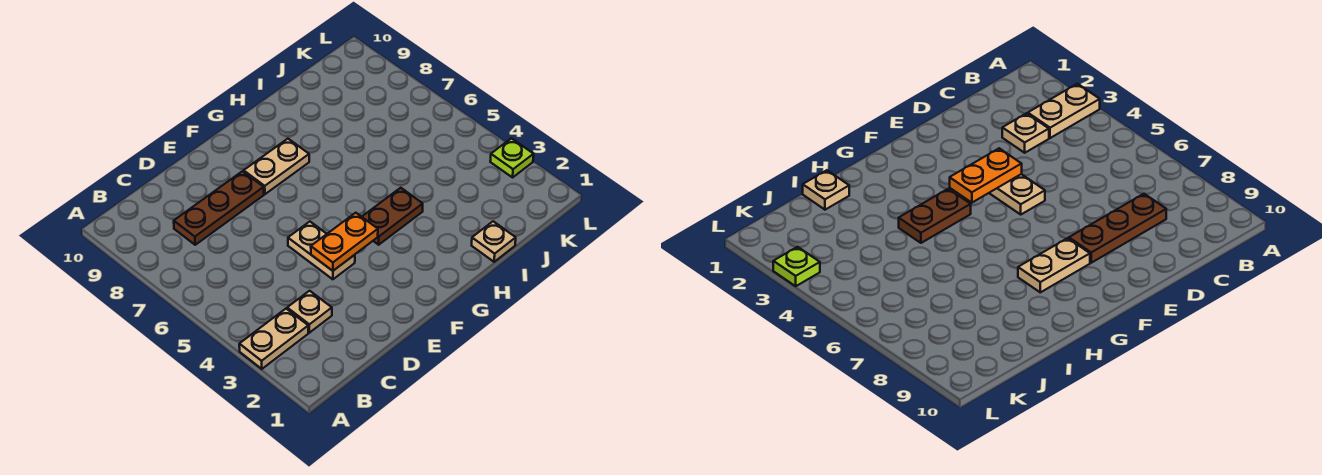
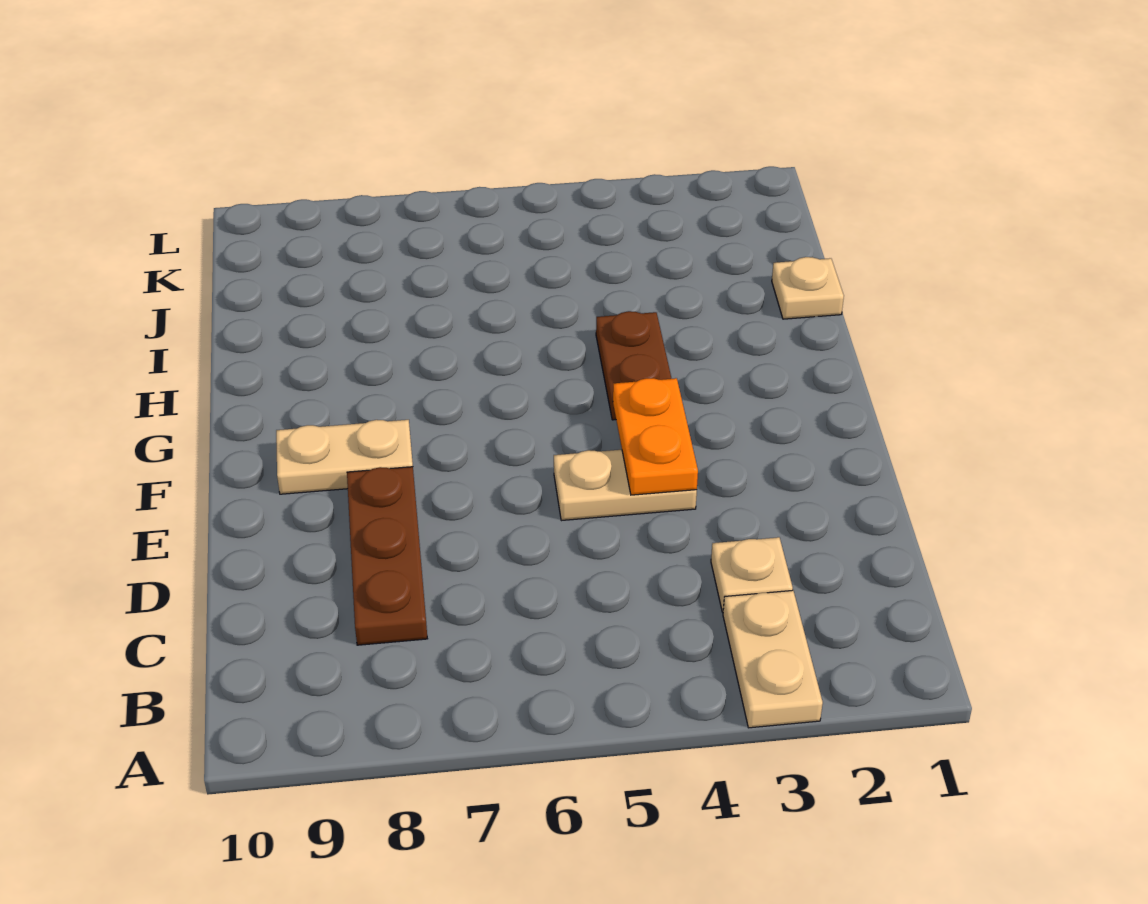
tan plate F8:G8 level 1 -> tan plate F8:F9 level 1
lime plate L3 level 1 -> none

